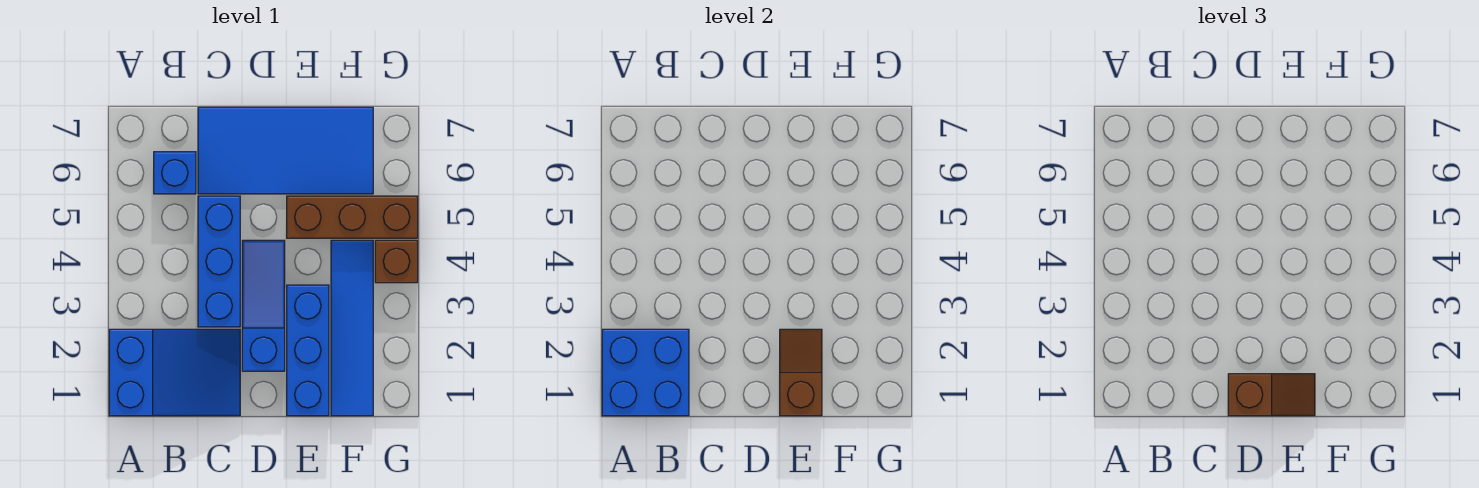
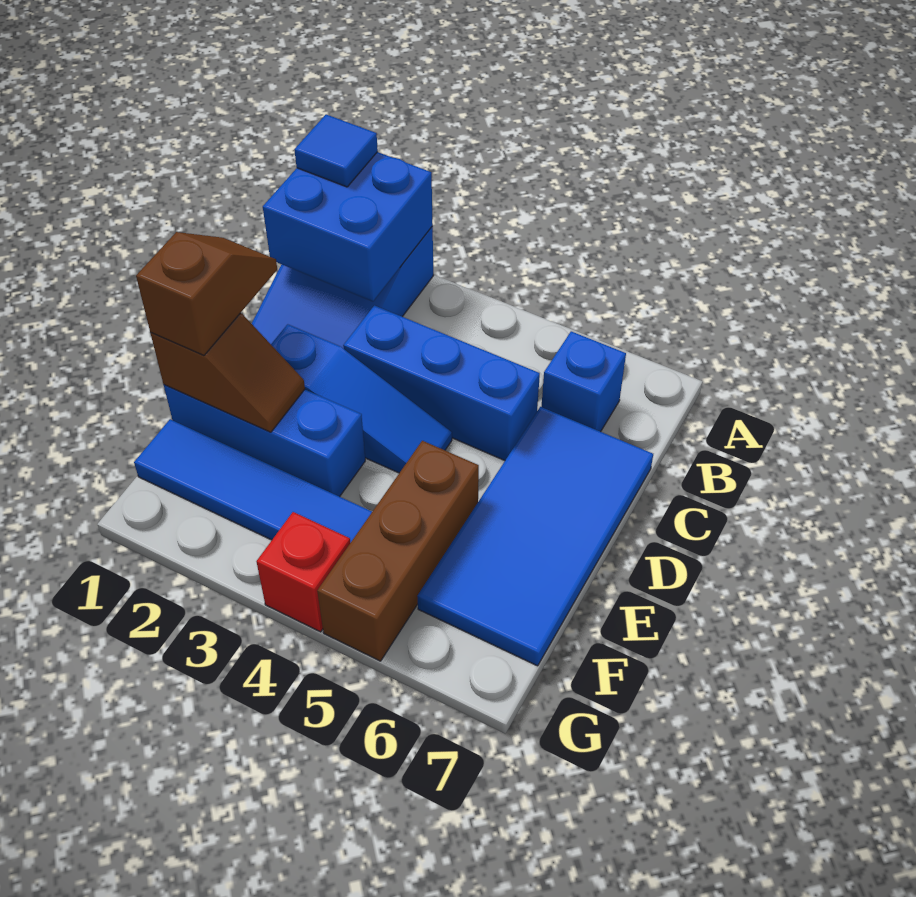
none -> blue tile A1 level 3
brown slope D1:E1 level 3 top D -> brown slope D1:E1 level 3 top E
brown brick G4 level 1 -> red brick G4 level 1

